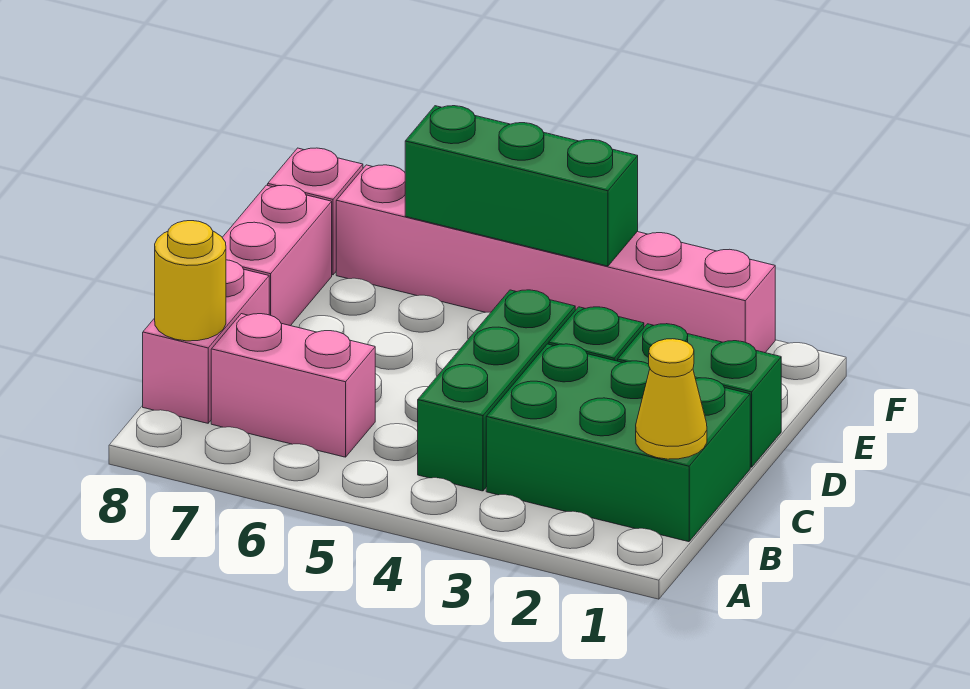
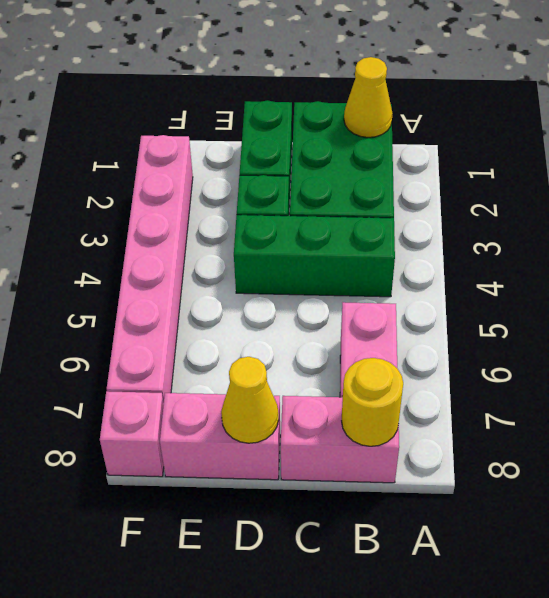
none -> yellow cone D8 level 2
green brick F4:F6 level 2 -> none

